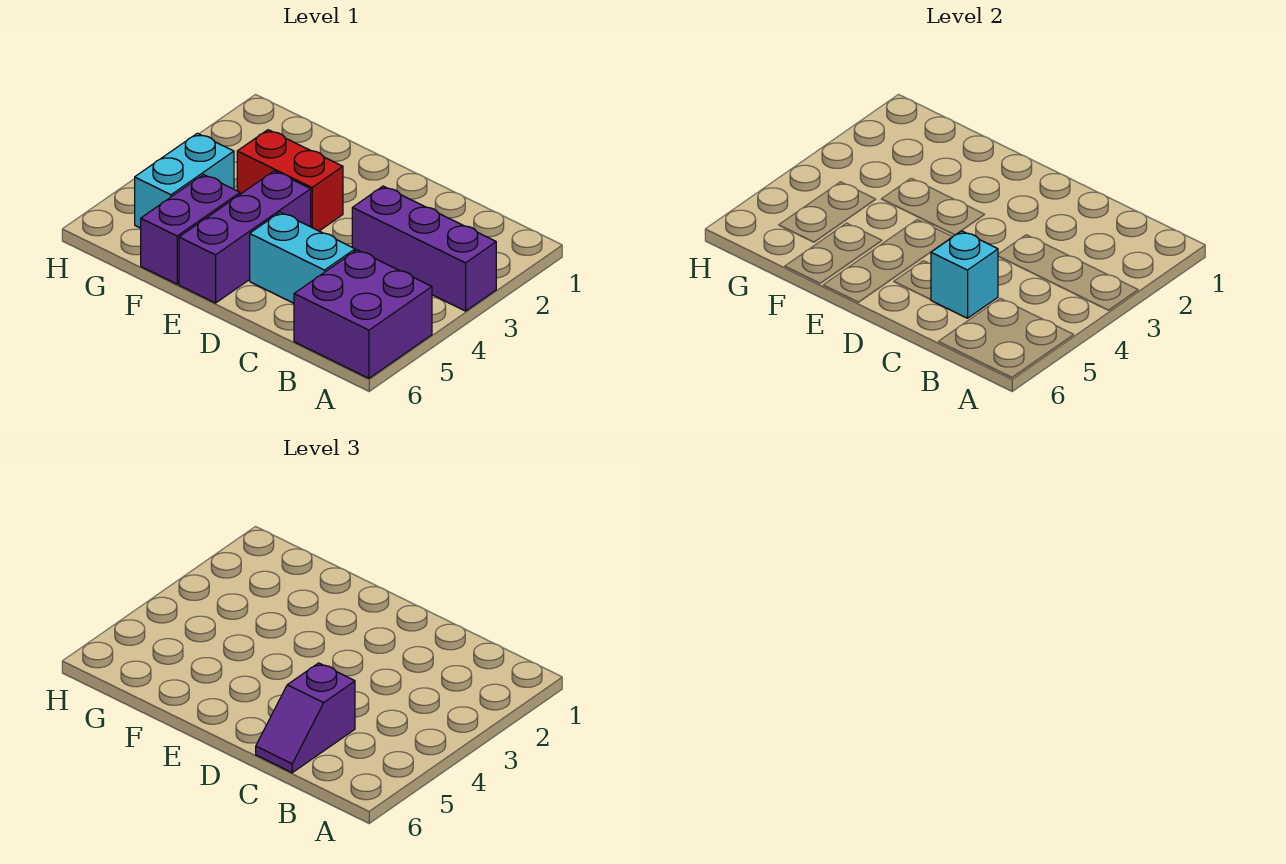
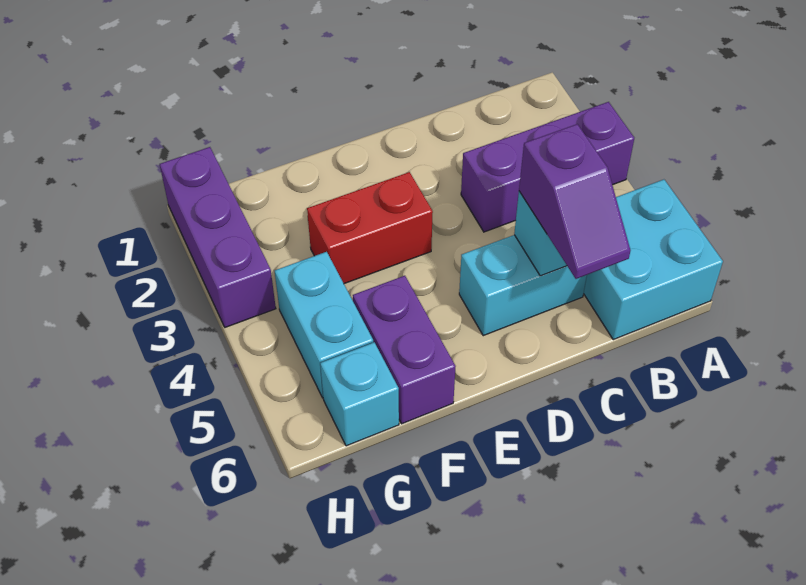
purple brick A5:B6 level 1 -> cyan brick A5:B6 level 1
purple brick E4:E6 level 1 -> purple brick H1:H3 level 1
none -> cyan brick G6 level 1

